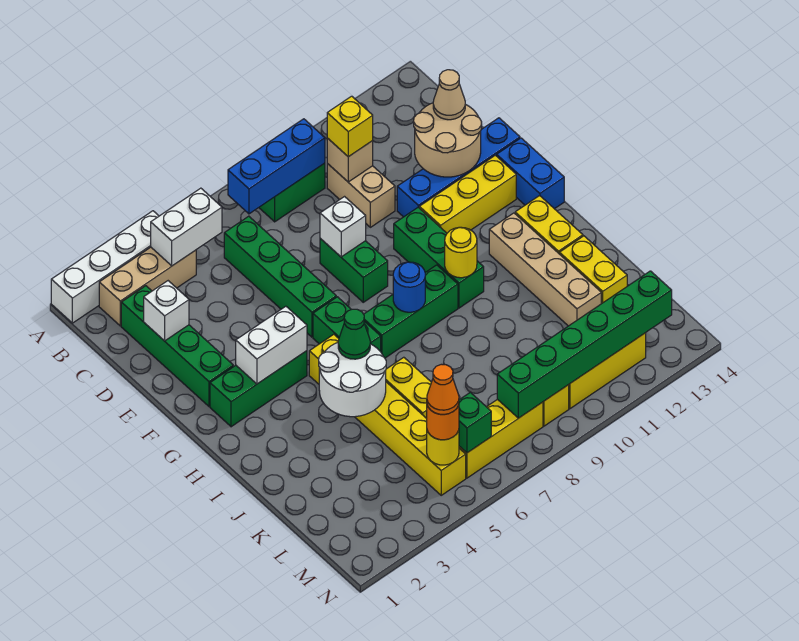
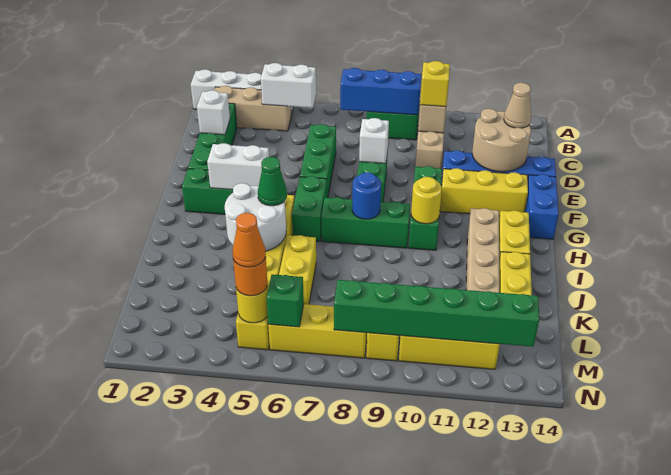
green brick C6:F6 level 1 -> green brick D6:F6 level 1

